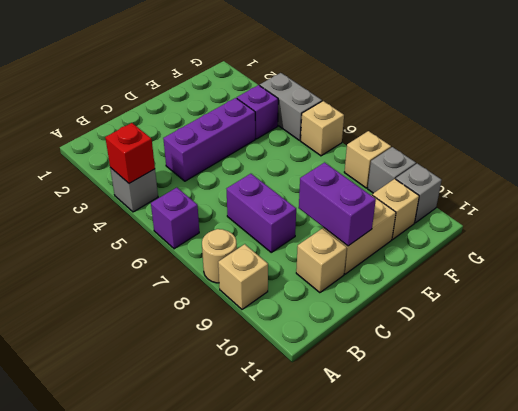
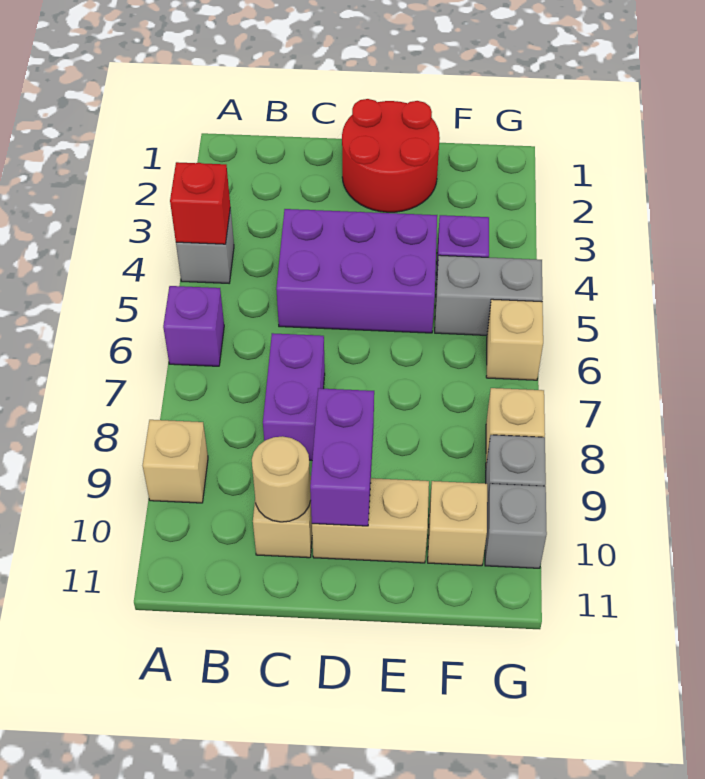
tan round brick A8 level 1 -> tan round brick C10 level 2
purple brick C4:E4 level 1 -> purple brick C4:E5 level 1
none -> red round brick D1:E2 level 1
grey brick G4:G5 level 1 -> grey brick F5:G5 level 1

